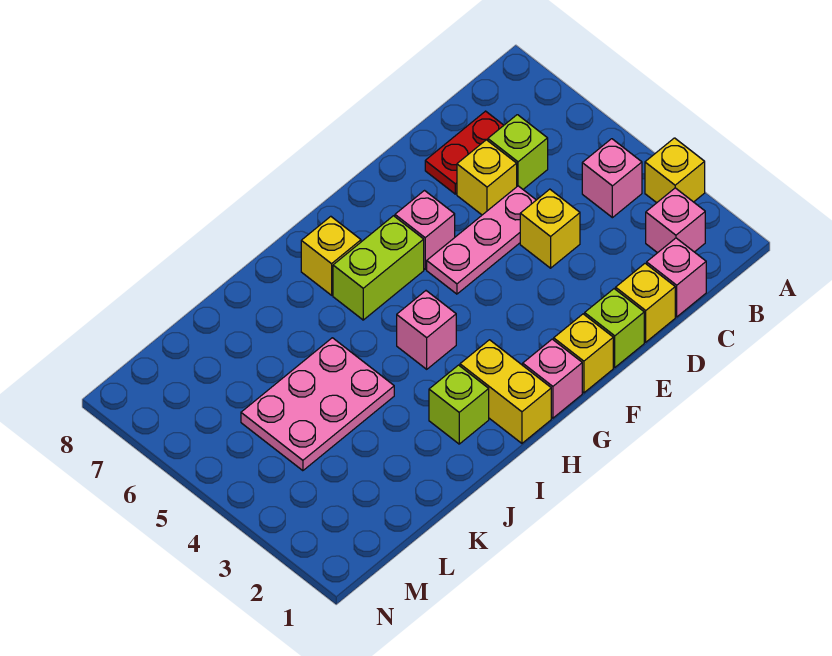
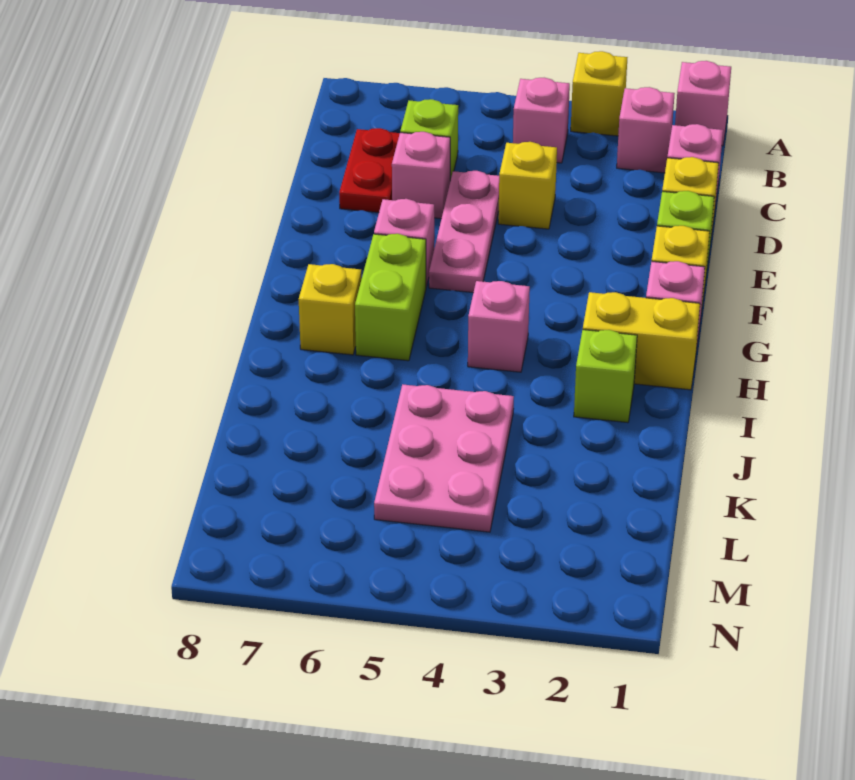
none -> pink brick A1 level 1
yellow brick D6 level 1 -> pink brick D6 level 1

